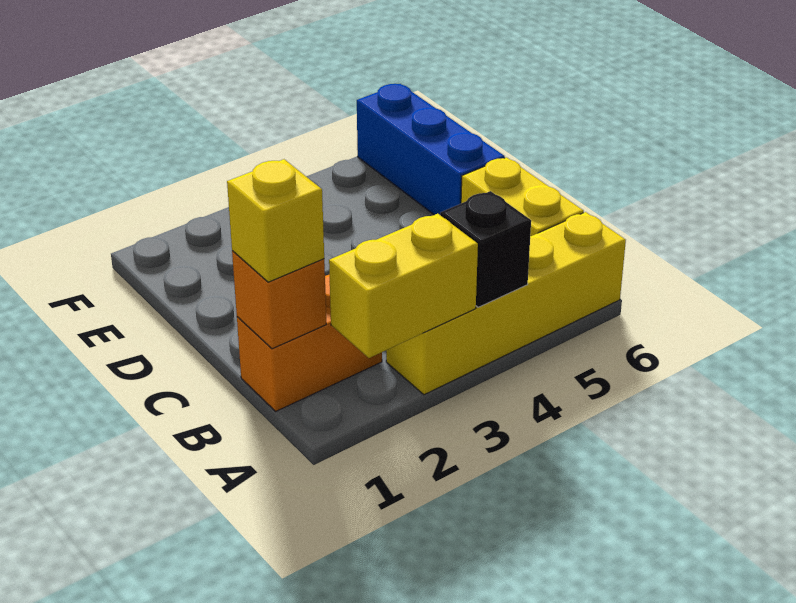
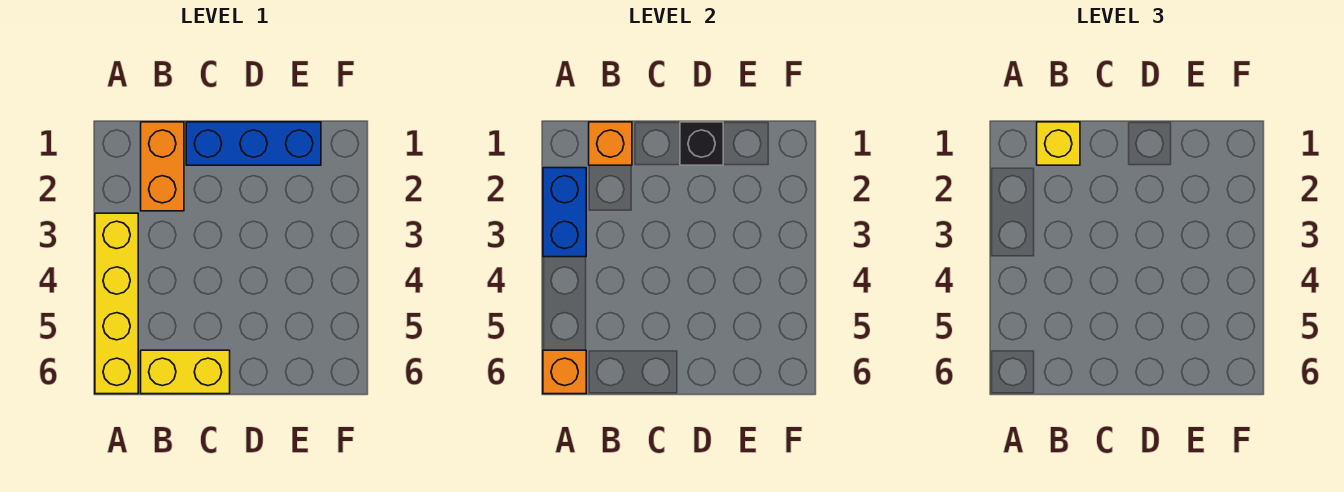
yellow brick A2:A3 level 2 -> blue brick A2:A3 level 2
black brick A4 level 2 -> black brick D1 level 2
none -> orange brick A6 level 2
blue brick D6:F6 level 1 -> blue brick C1:E1 level 1

